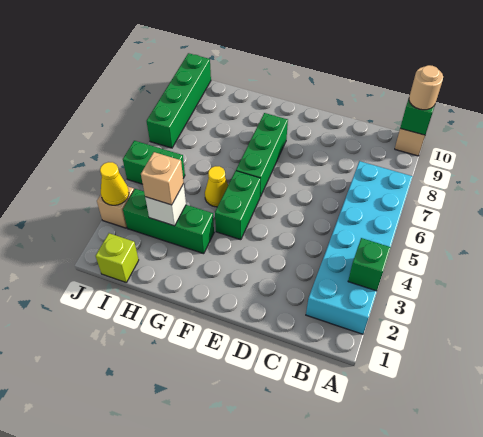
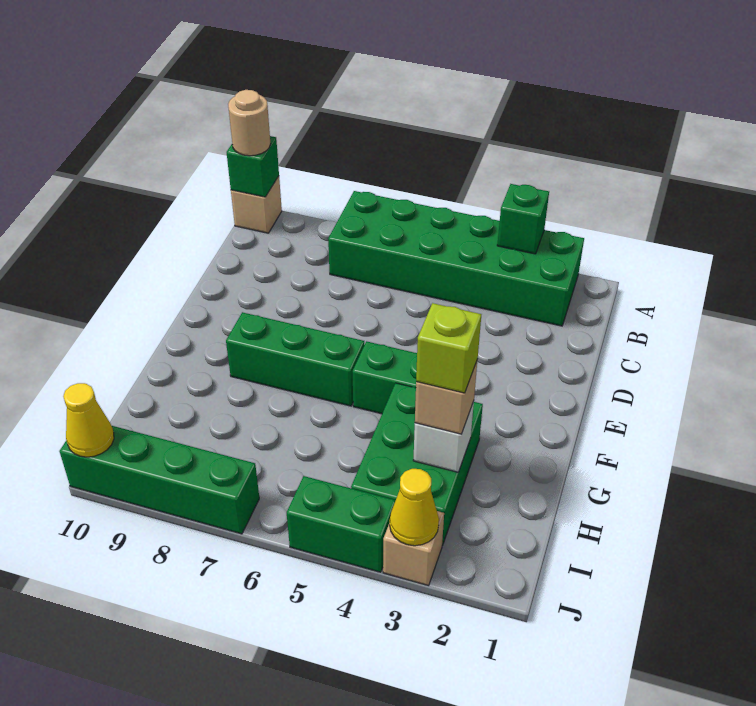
cyan brick A2:B7 level 1 -> green brick A2:B7 level 1
green brick G3:I3 level 1 -> green brick G3:I4 level 1
yellow cone G5 level 1 -> yellow cone J10 level 2
lime brick I1 level 1 -> lime brick H3 level 4
green brick I5:J5 level 1 -> green brick J4:J5 level 1

